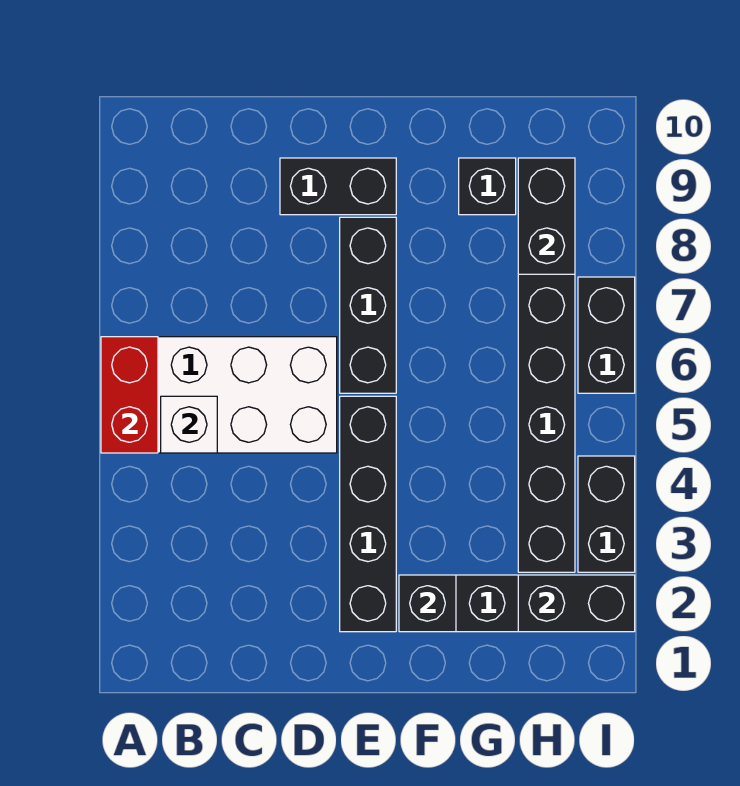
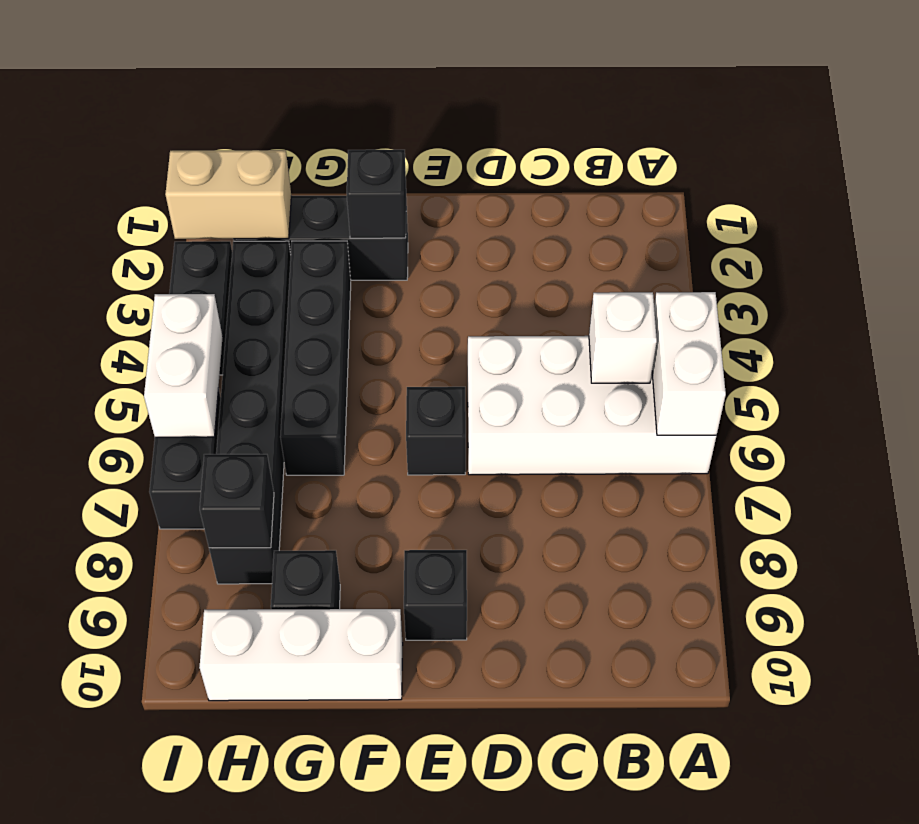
red brick A5:A6 level 2 -> white brick A5:A6 level 2
black brick D9:E9 level 1 -> black brick E9 level 1
black brick E2:E5 level 1 -> black brick G3:G6 level 1
black brick E6:E8 level 1 -> black brick E6 level 1
none -> white brick F10:H10 level 1
black brick H2:I2 level 2 -> tan brick H2:I2 level 2
black brick H8:H9 level 2 -> black brick H8 level 2
none -> white brick I5:I6 level 2

